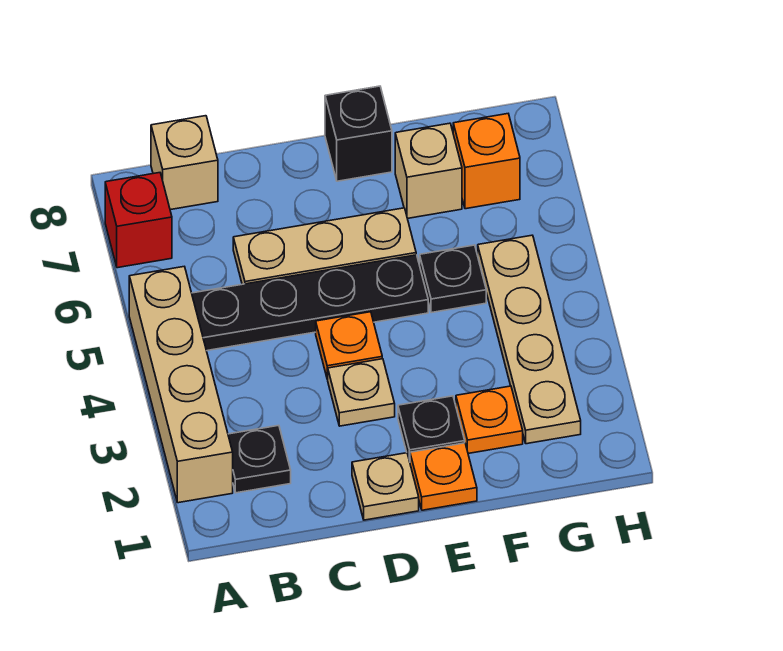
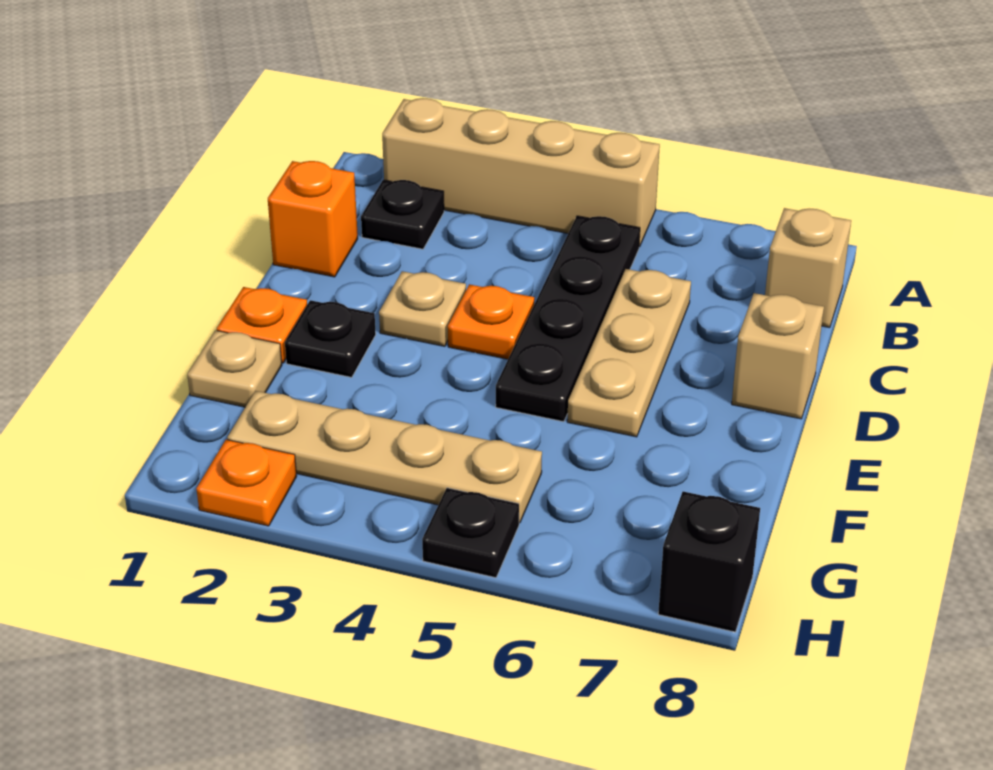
red brick A7 level 1 -> none
tan plate D1 level 1 -> tan plate F1 level 1
black brick E8 level 1 -> black brick H8 level 1
orange plate F2 level 1 -> orange plate H2 level 1
black plate F5 level 1 -> black plate H5 level 1
tan brick F7 level 1 -> tan brick D8 level 1
orange brick G7 level 1 -> orange brick C1 level 1

